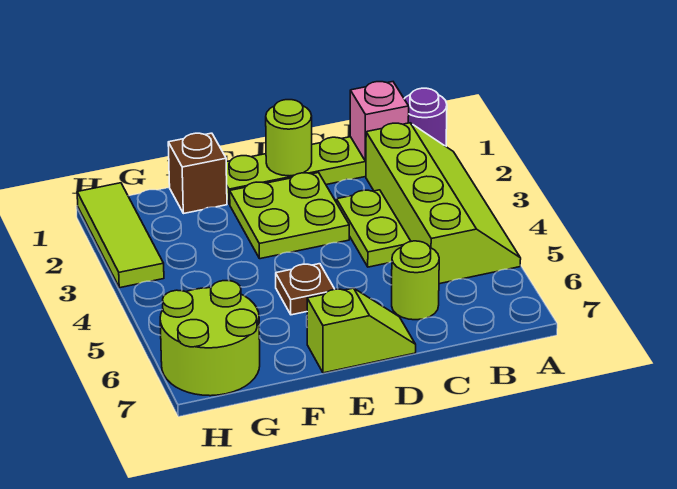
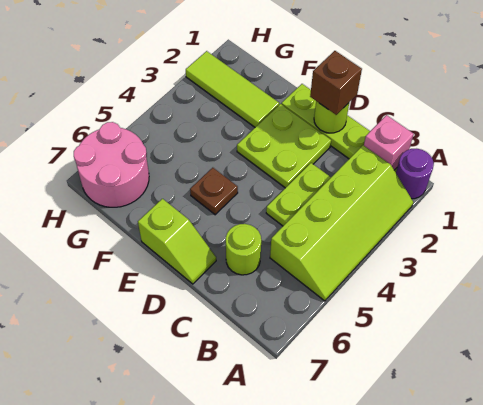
brown brick F1 level 1 -> brown brick D1 level 3
lime round brick G6:H7 level 1 -> pink round brick G6:H7 level 1
lime tile H1:H3 level 1 -> lime tile F2:H2 level 1

